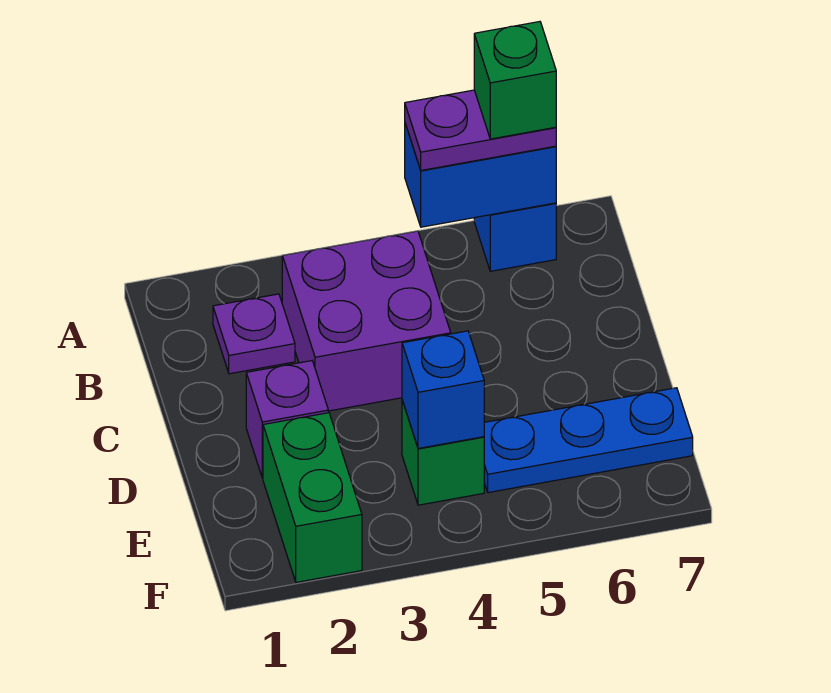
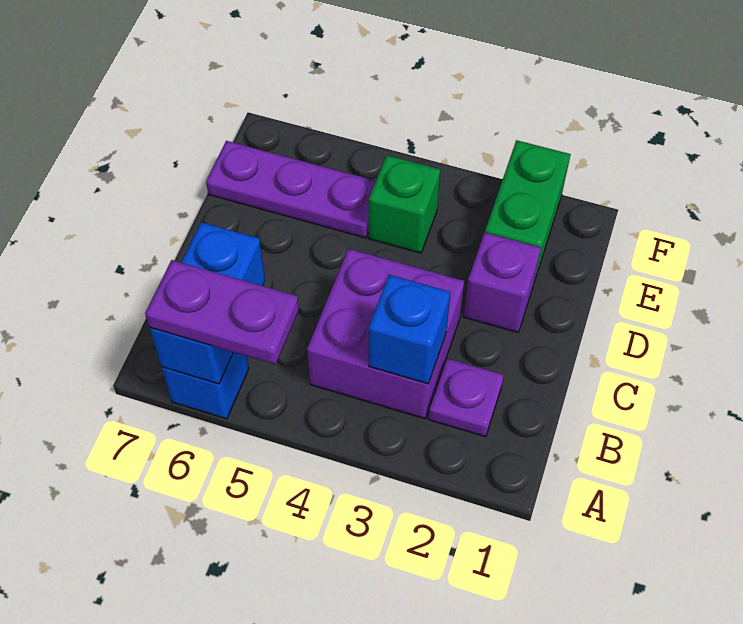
blue brick A5:A6 level 2 -> blue brick A6:B6 level 2
green brick A6 level 4 -> none
blue brick E4 level 2 -> blue brick B3 level 2
blue plate E5:E7 level 1 -> purple plate E5:E7 level 1

